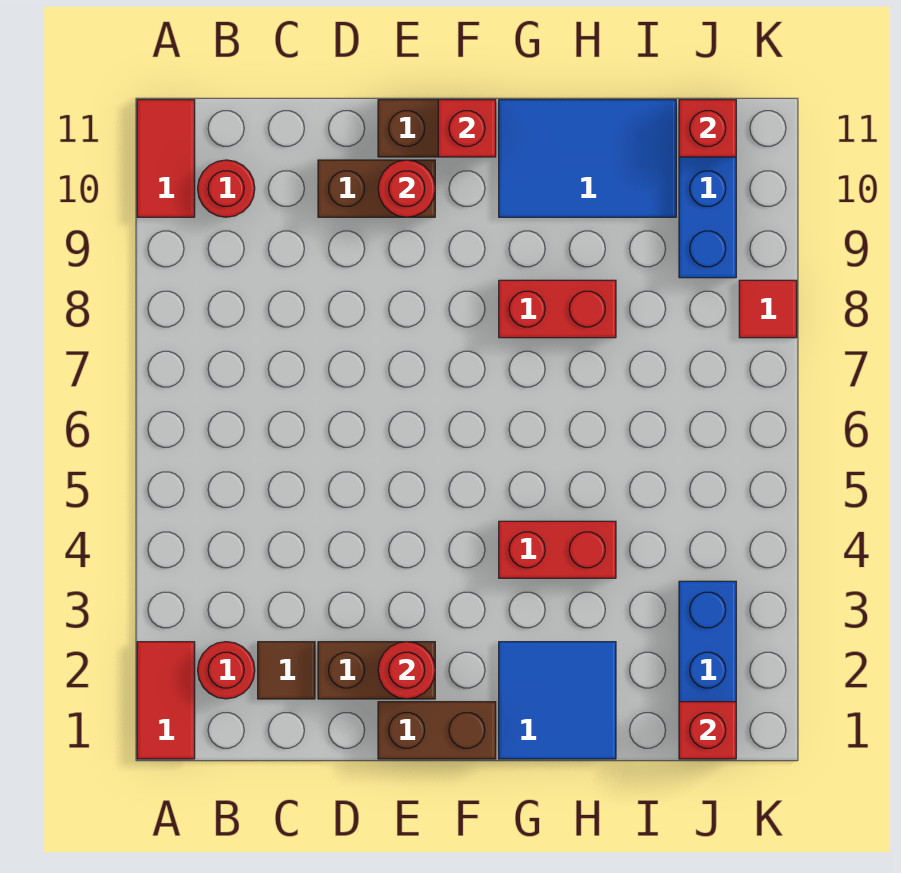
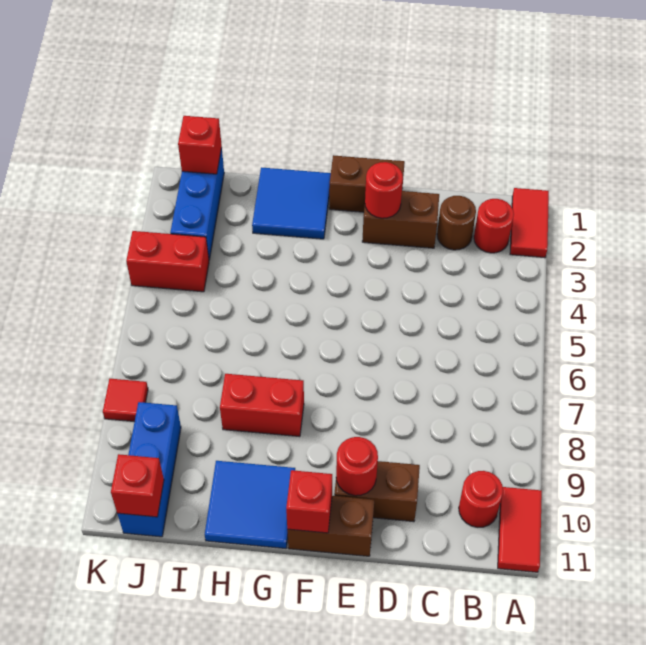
brown tile C2 level 1 -> brown round brick C2 level 1
red brick G4:H4 level 1 -> red brick J4:K4 level 1
blue tile G10:I11 level 1 -> blue tile G10:H11 level 1

